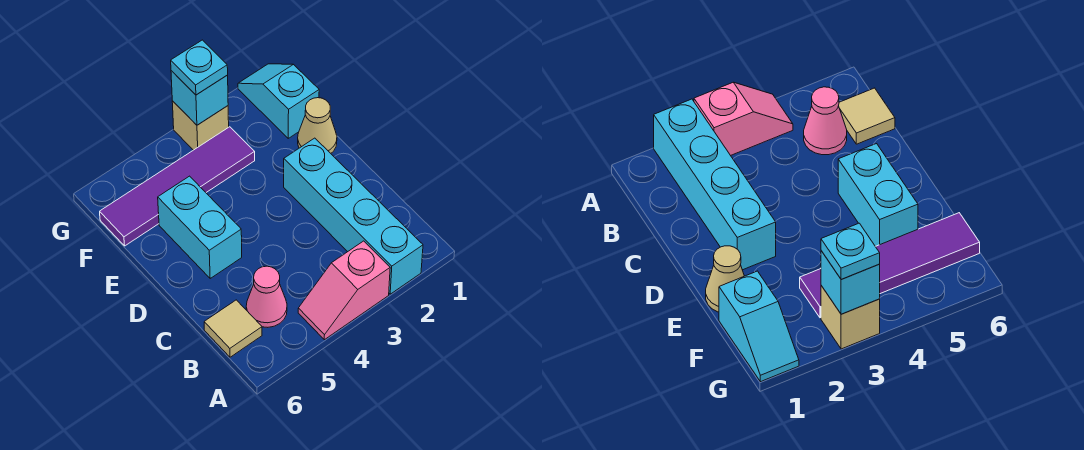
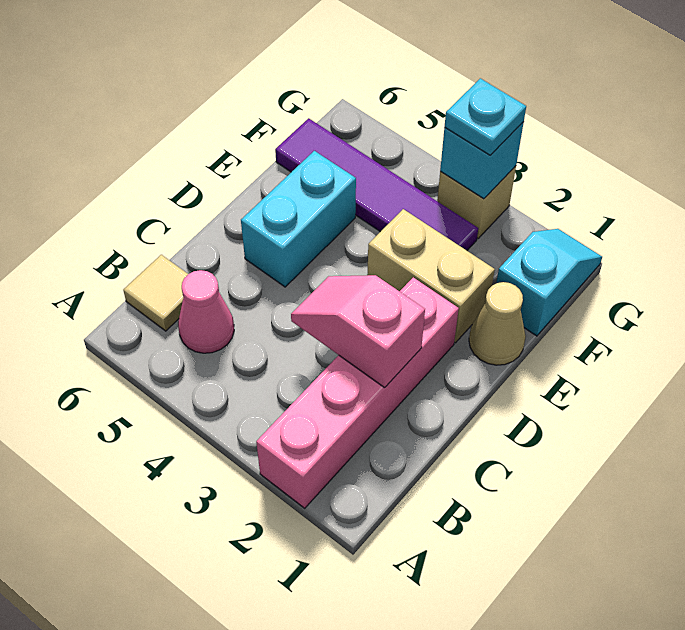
cyan brick A2:D2 level 1 -> pink brick A2:D2 level 1
pink slope A3:A4 level 1 top 3 -> pink slope C2:C3 level 2 top 2
none -> tan brick E2:E3 level 1

